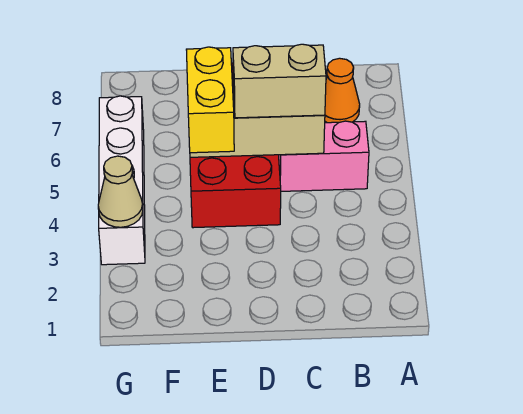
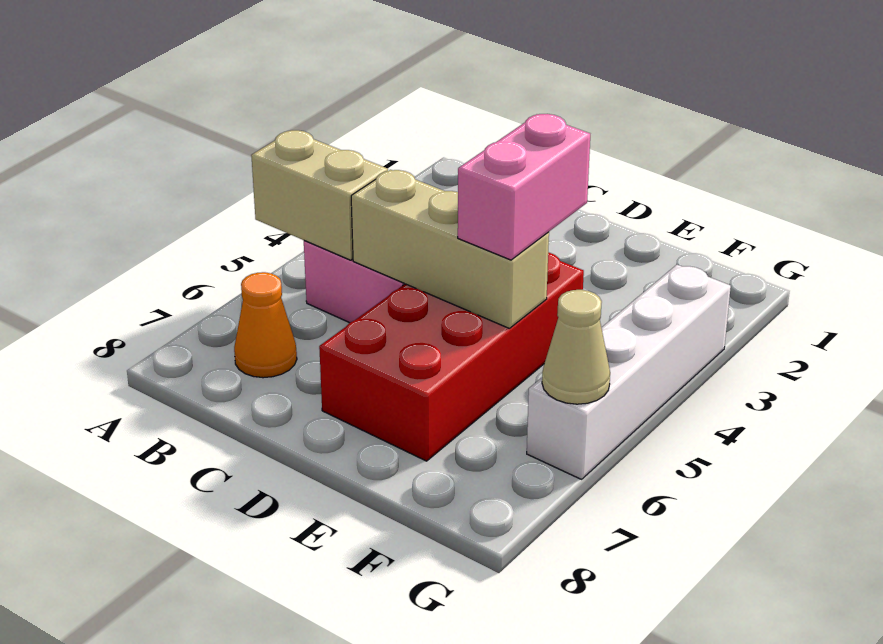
tan brick C5:D5 level 3 -> tan brick A5:B5 level 2
yellow brick E4:E5 level 3 -> pink brick E4:E5 level 3
tan cone G3 level 2 -> tan cone G6 level 2

